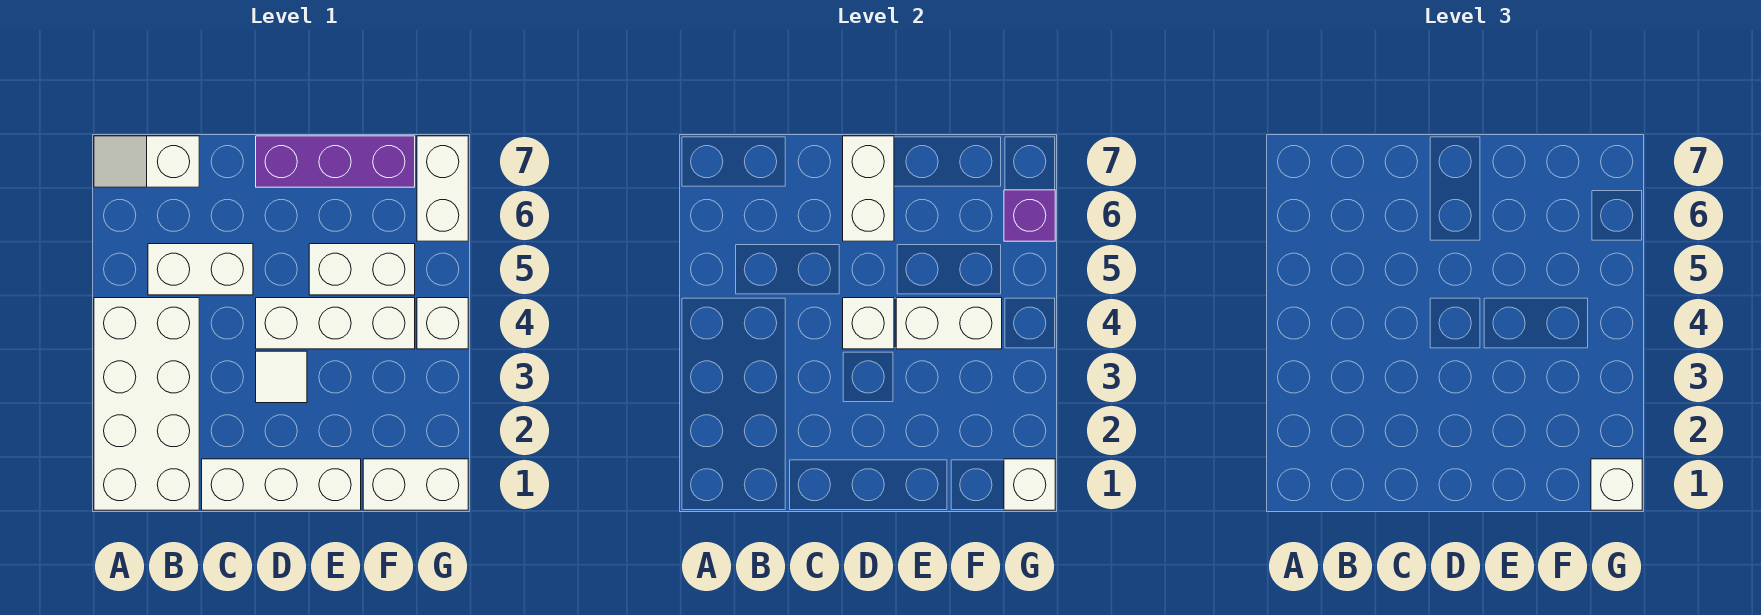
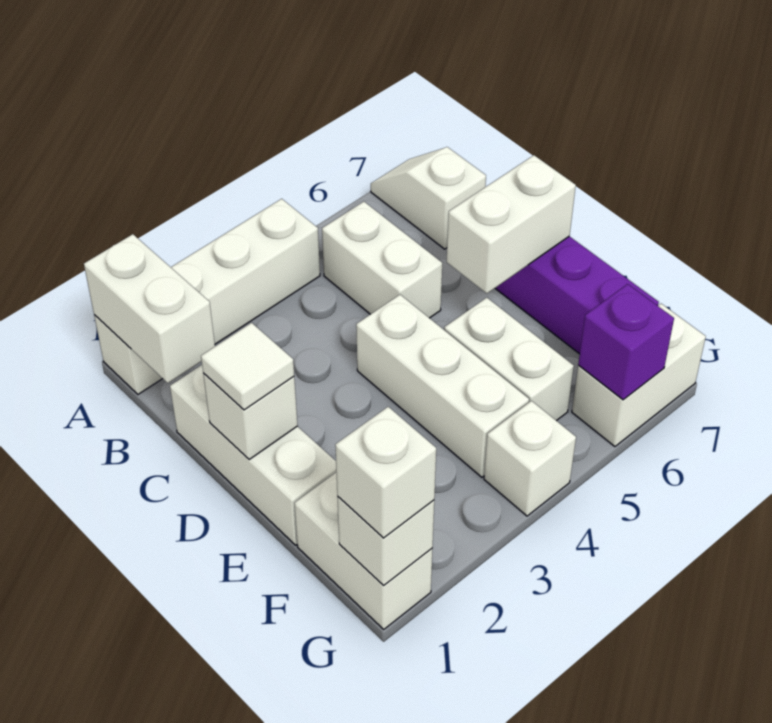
white brick A1:B4 level 1 -> white brick A1:A4 level 1
white tile D3 level 1 -> white tile D1 level 3
white brick D4 level 2 -> white brick D1 level 2
white brick E4:F4 level 2 -> white brick A1:B1 level 2

